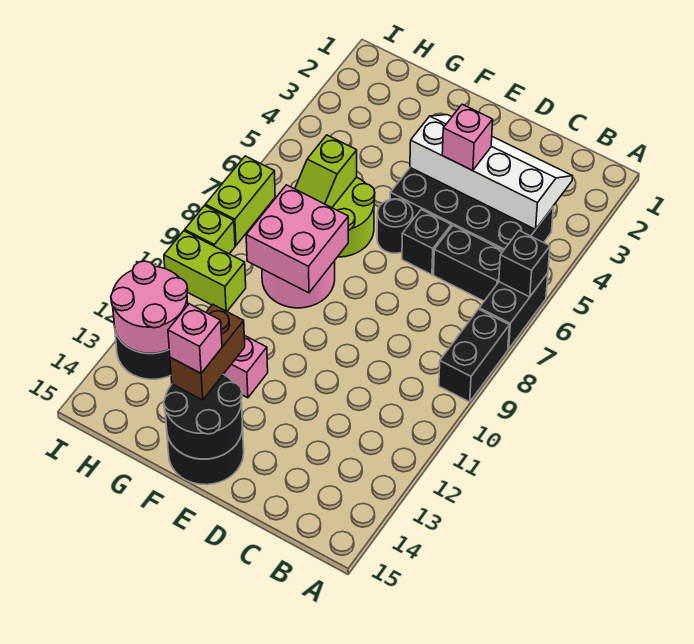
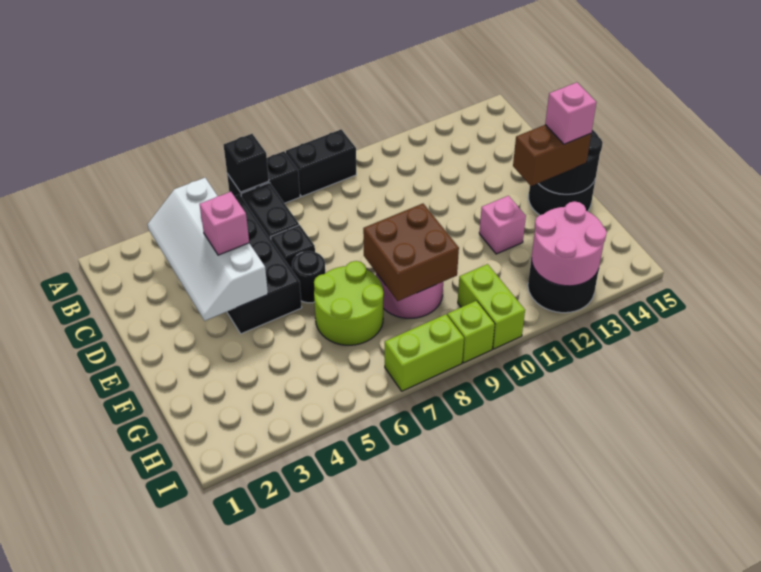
pink brick F8:G9 level 2 -> brown brick F8:G9 level 2
lime slope G6:G7 level 2 top 6 -> none

